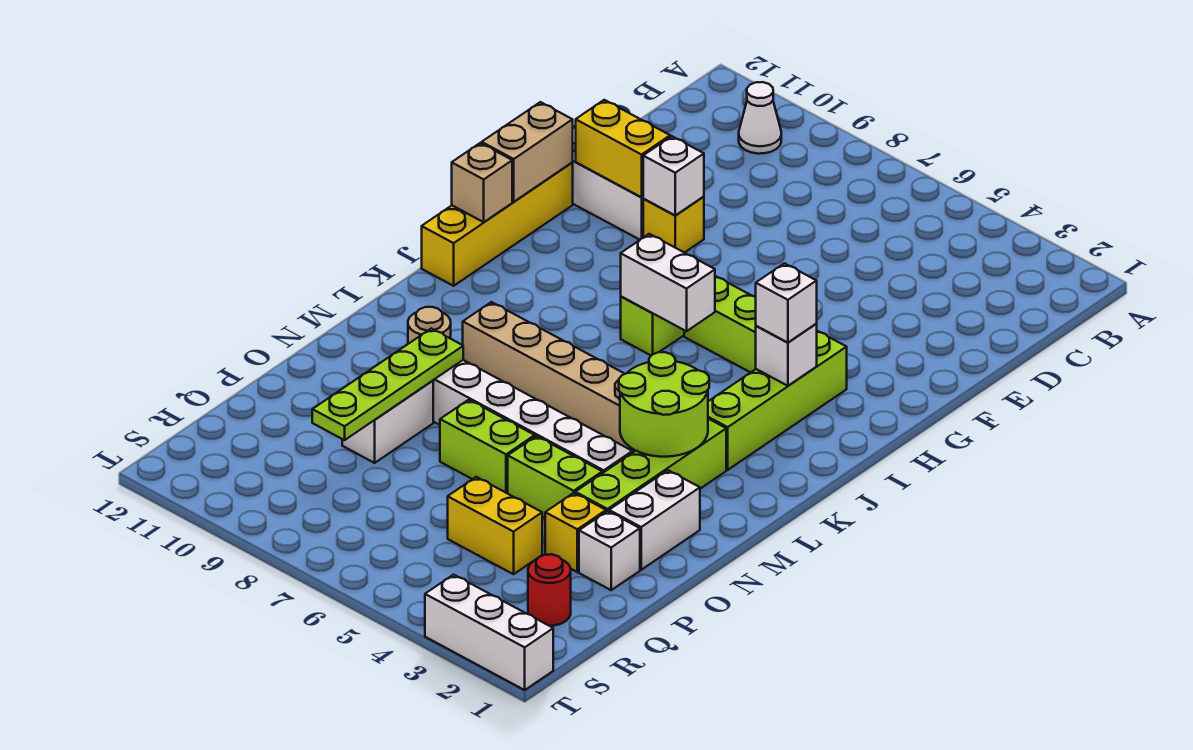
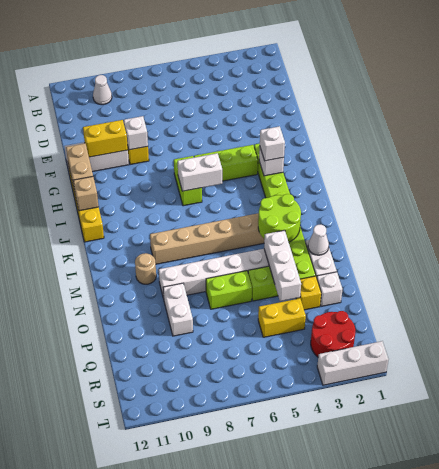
none -> white cone N2 level 2
none -> white brick N4:P4 level 2
lime plate N9:Q9 level 2 -> none
red round brick R2 level 1 -> red round brick R2:S3 level 1

